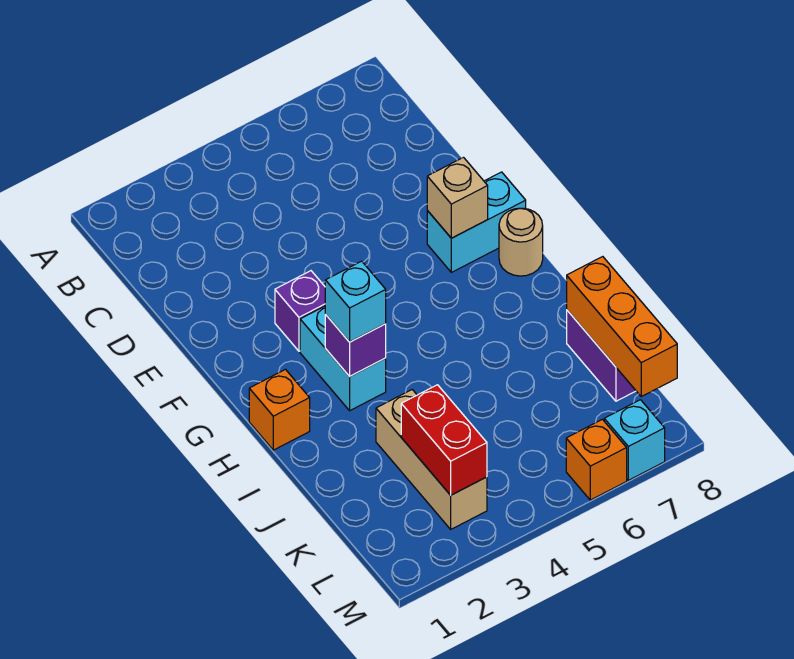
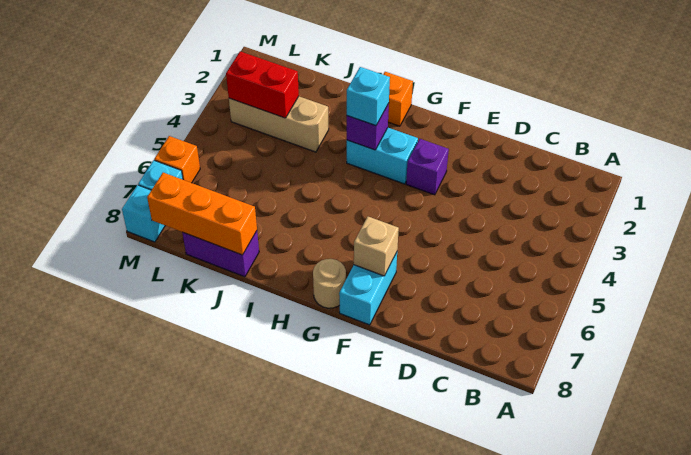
none -> cyan brick M8 level 1

